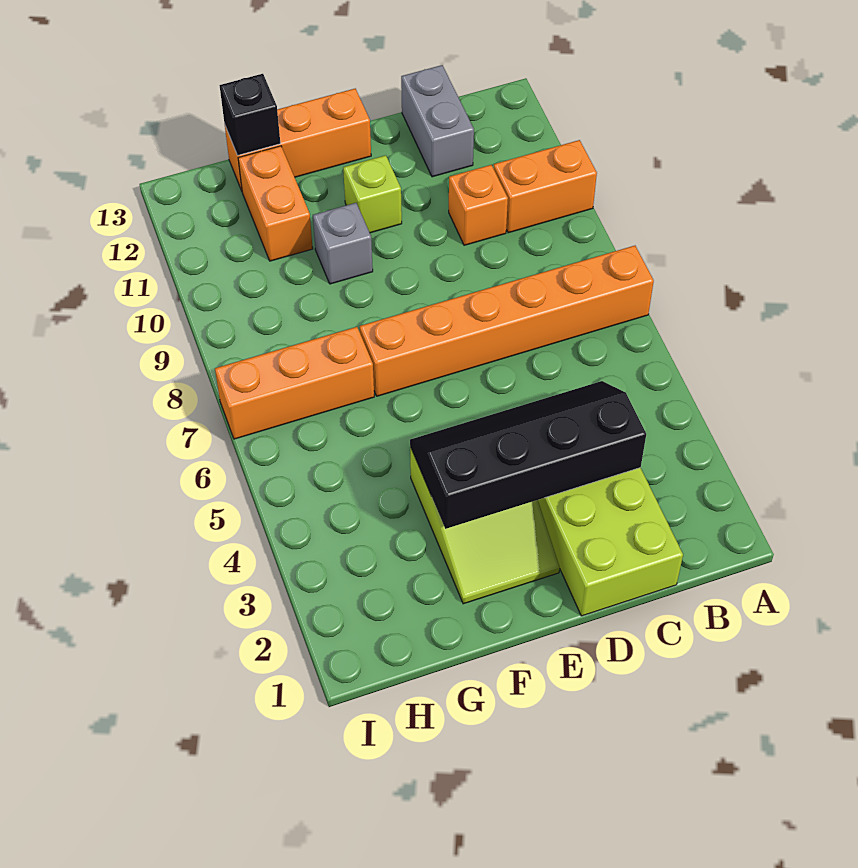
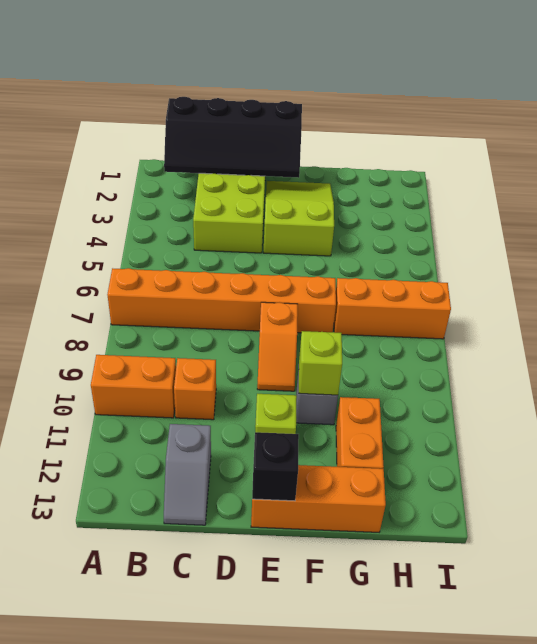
black slope C3:F4 level 2 top 3 -> black slope B1:E2 level 2 top 1
grey brick C12:C13 level 1 -> grey slope C12:C13 level 1 top 12
none -> orange slope E8:E9 level 1 top 8
none -> lime brick F10 level 2
black brick G13 level 2 -> black brick E13 level 2

